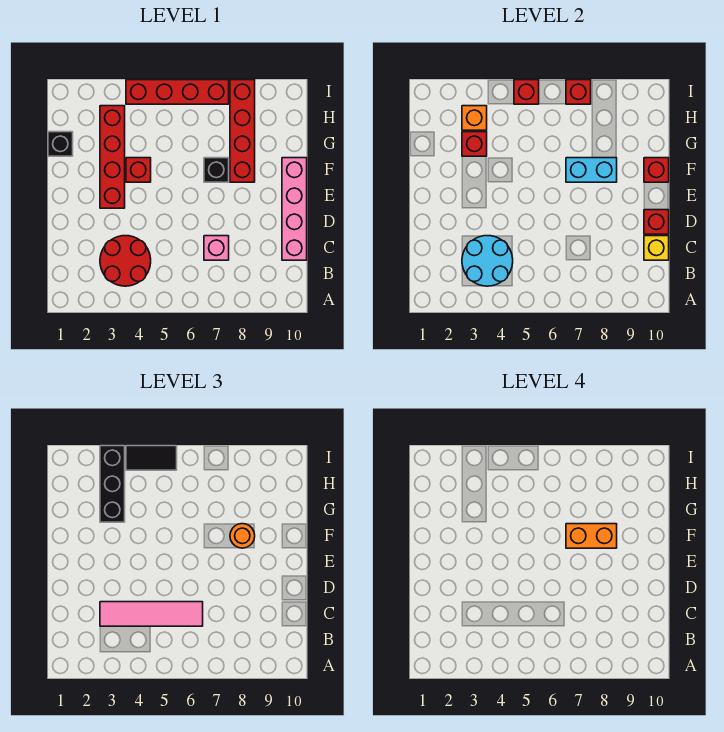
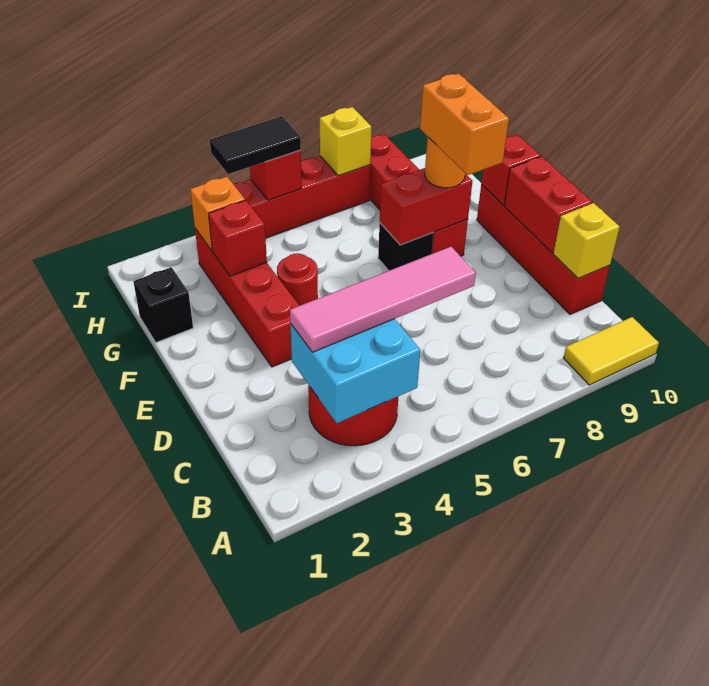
none -> yellow tile A9:A10 level 1
cyan round brick B3:C4 level 2 -> cyan brick B3:C4 level 2
pink brick C7 level 1 -> none
pink brick C10:F10 level 1 -> red brick C10:F10 level 1
red brick D10 level 2 -> red brick D10:E10 level 2
red brick F4 level 1 -> red round brick F4 level 1
cyan brick F7:F8 level 2 -> red brick F7:F8 level 2
orange brick F7:F8 level 4 -> orange brick E8:F8 level 4
black brick G3:I3 level 3 -> none
red brick I7 level 2 -> yellow brick I7 level 2

